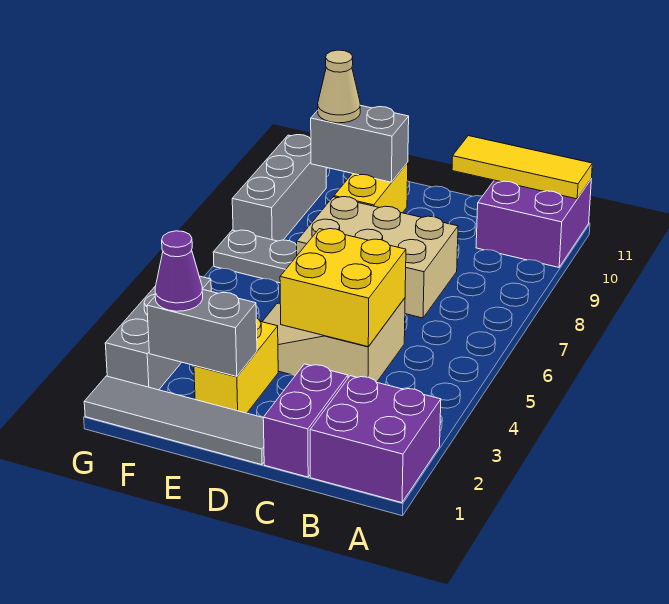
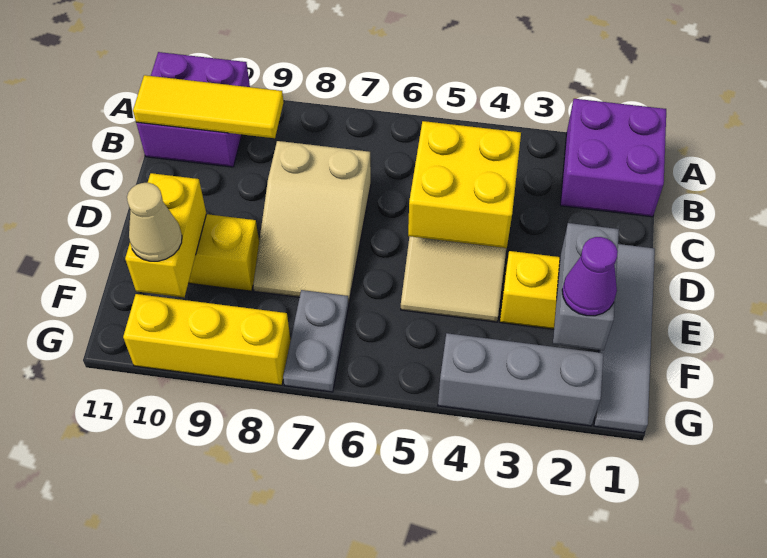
yellow tile A11:C11 level 2 -> yellow tile B9:B11 level 2
purple brick C1:C2 level 1 -> none
tan brick C7:E8 level 1 -> tan slope C7:E8 level 1 top C
grey brick E10:F10 level 2 -> yellow brick E10:F10 level 2
grey brick G8:G10 level 1 -> yellow brick G8:G10 level 1

